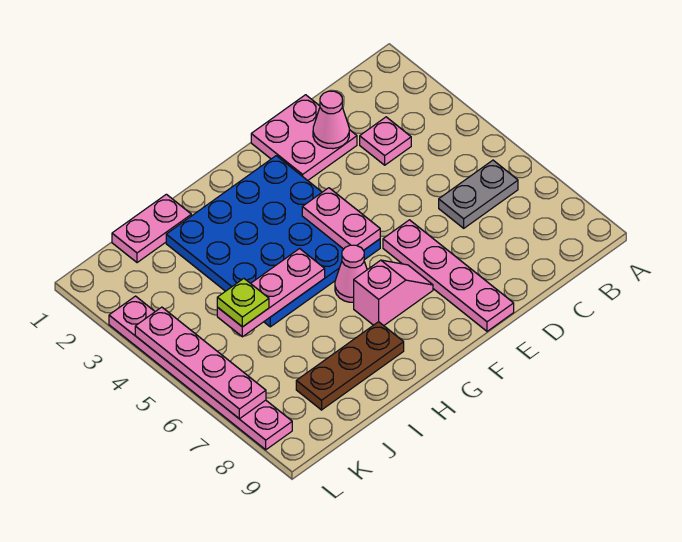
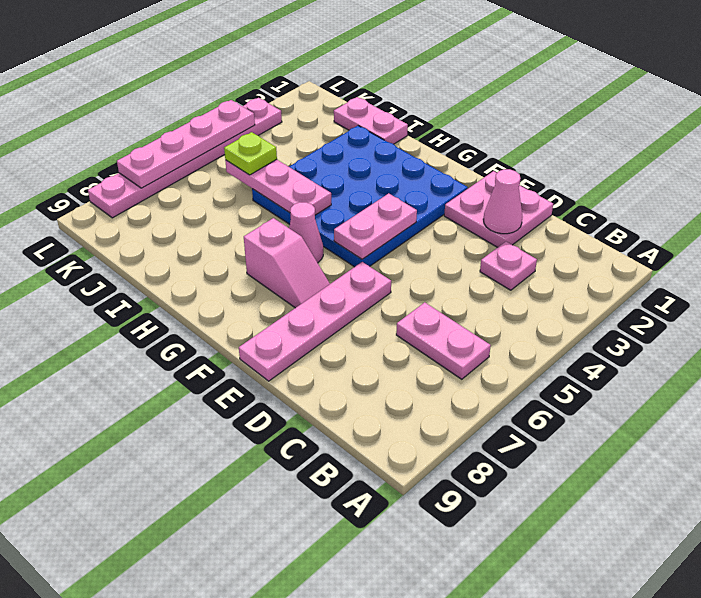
grey plate B6:C6 level 1 -> pink plate B6:C6 level 1
brown plate H8:J8 level 1 -> none

